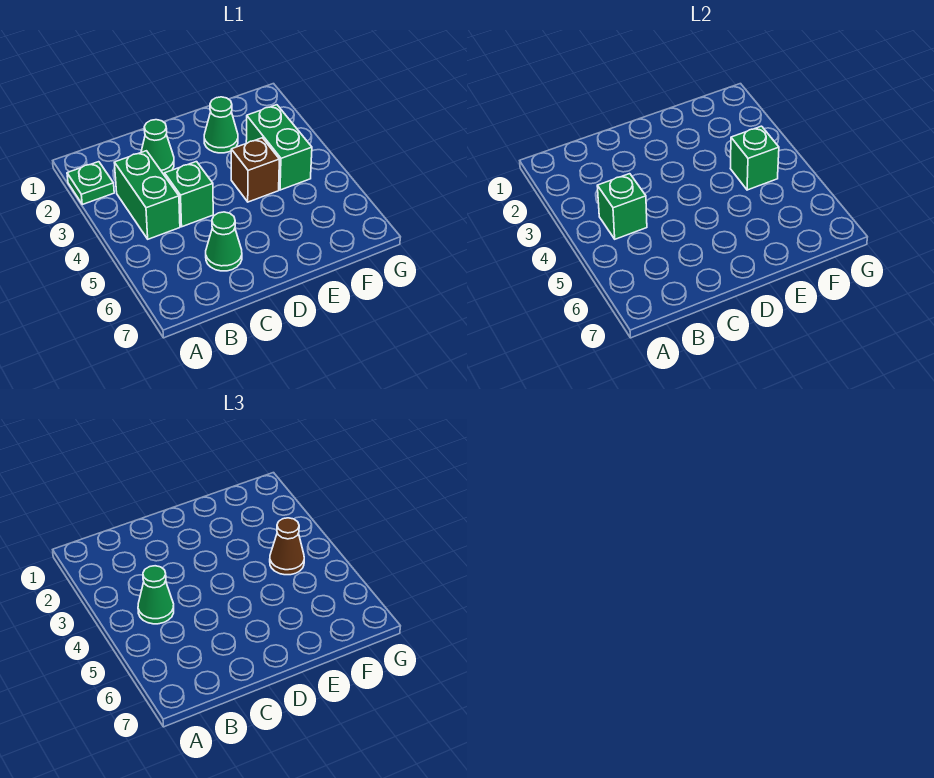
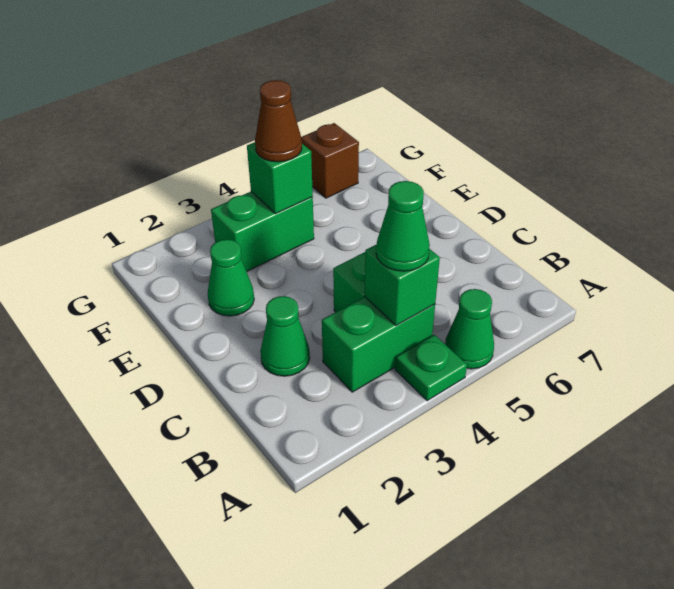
green plate A2 level 1 -> green plate A4 level 1
green cone C6 level 1 -> green cone A5 level 1
brown brick E4 level 1 -> brown brick G6 level 1

